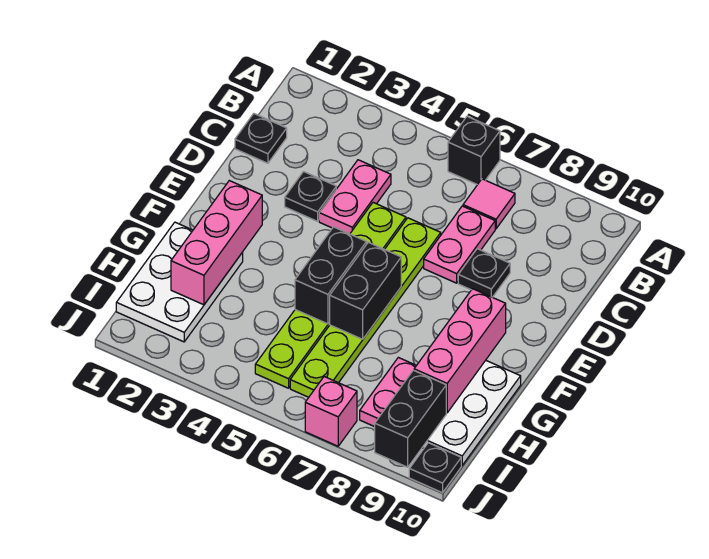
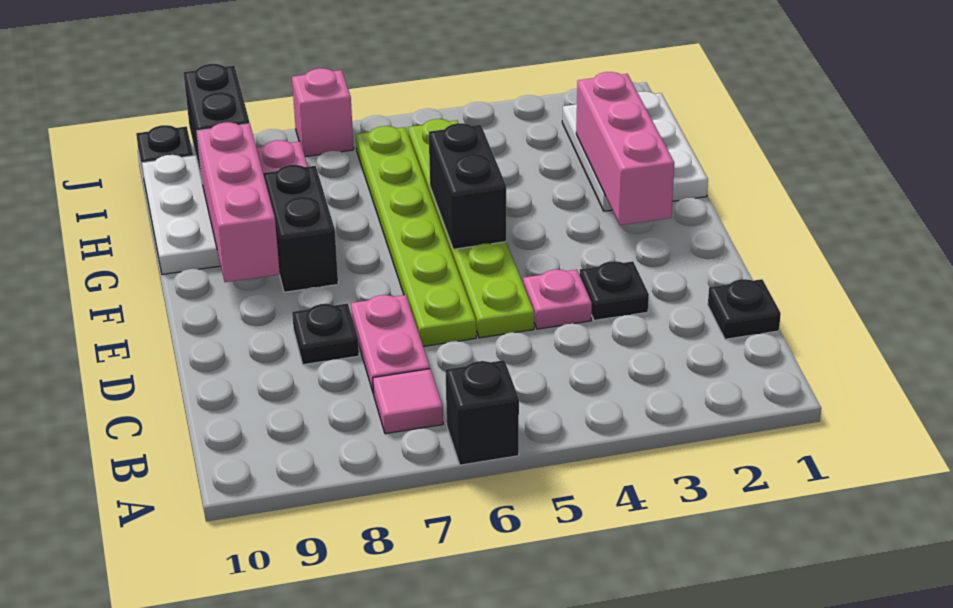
pink plate C4:D4 level 1 -> pink plate D4 level 1
black brick F6:G6 level 2 -> black brick F8:G8 level 1

